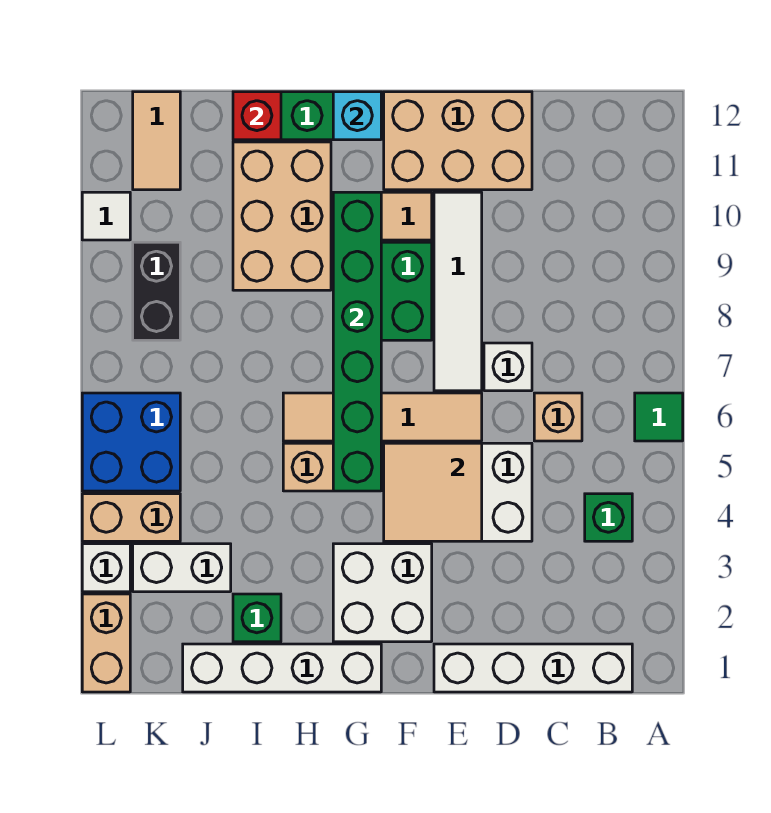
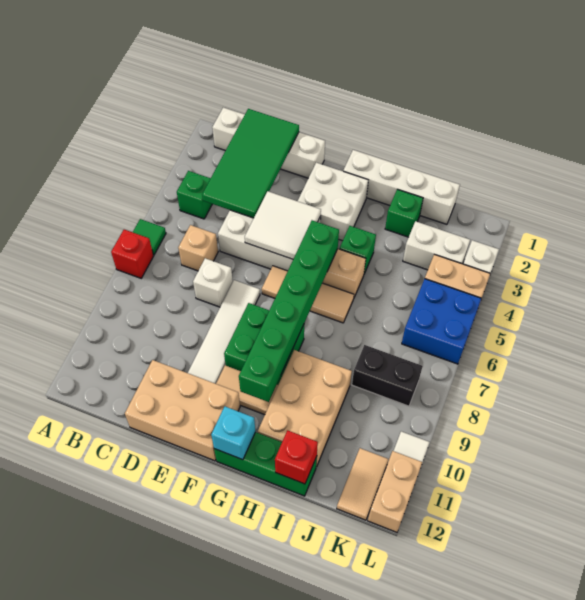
none -> red brick A7 level 1
none -> green tile C1:D4 level 2
tan tile E4:F5 level 2 -> white tile E4:F5 level 2
tan tile E6:H6 level 1 -> tan tile F6:H6 level 1
none -> green brick H4 level 1
black brick K8:K9 level 1 -> black brick J8:K8 level 1
tan brick L1:L2 level 1 -> tan brick L11:L12 level 1

